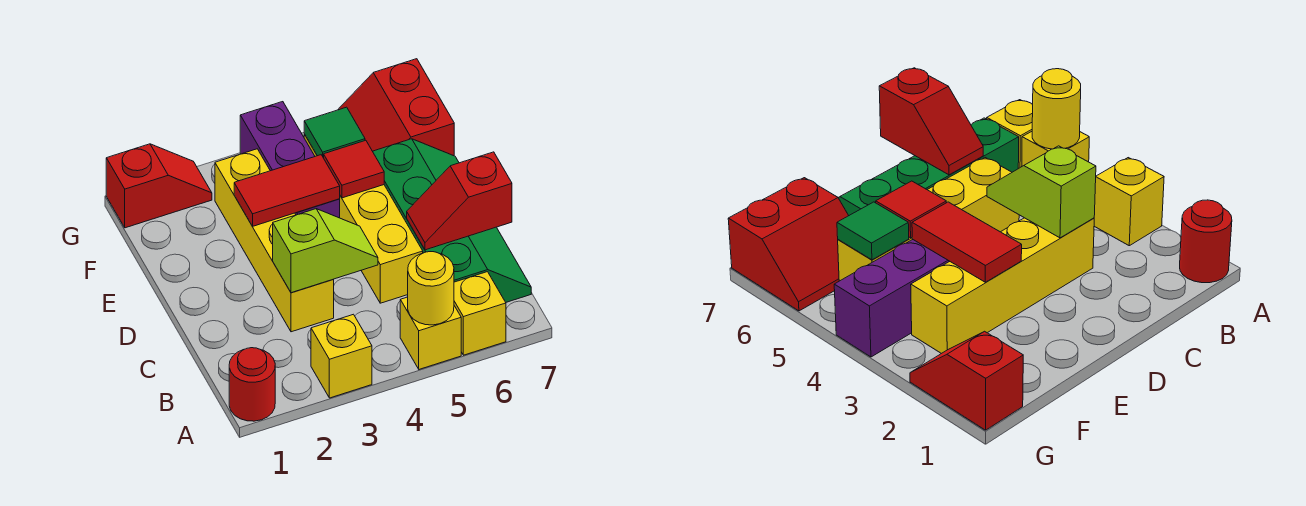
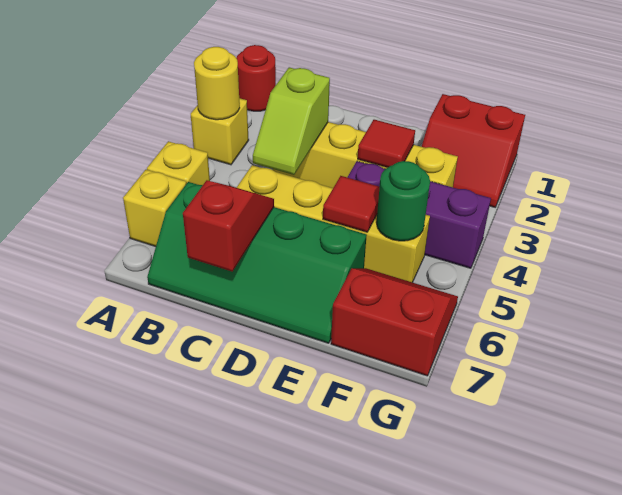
yellow round brick A5 level 2 -> yellow round brick A3 level 2
red tile E3:E4 level 2 -> red tile E3 level 2
green tile F5 level 2 -> green round brick F5 level 2
red slope G1:G2 level 1 top 1 -> red slope F1:G2 level 1 top 1

